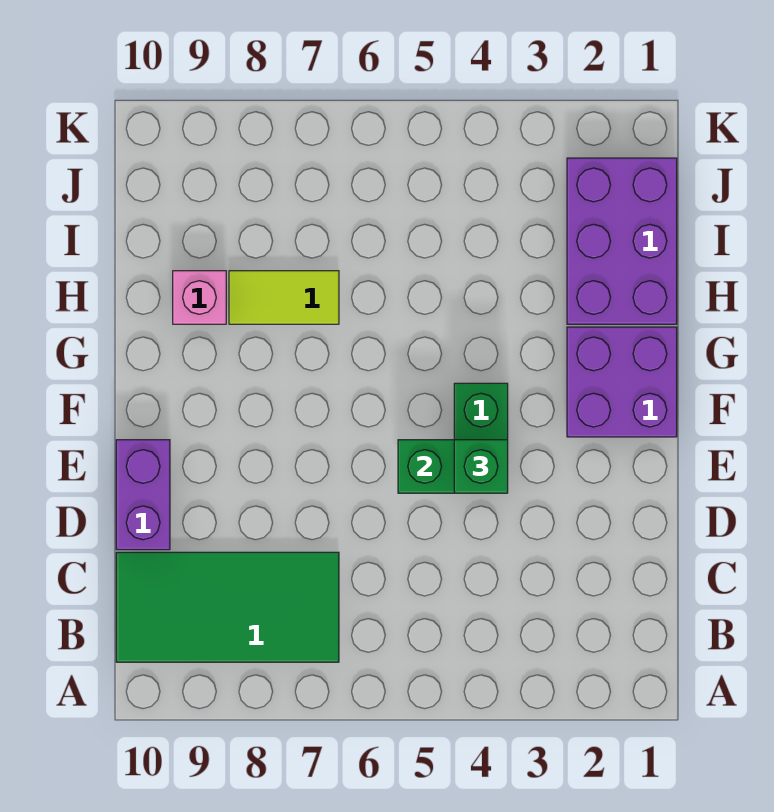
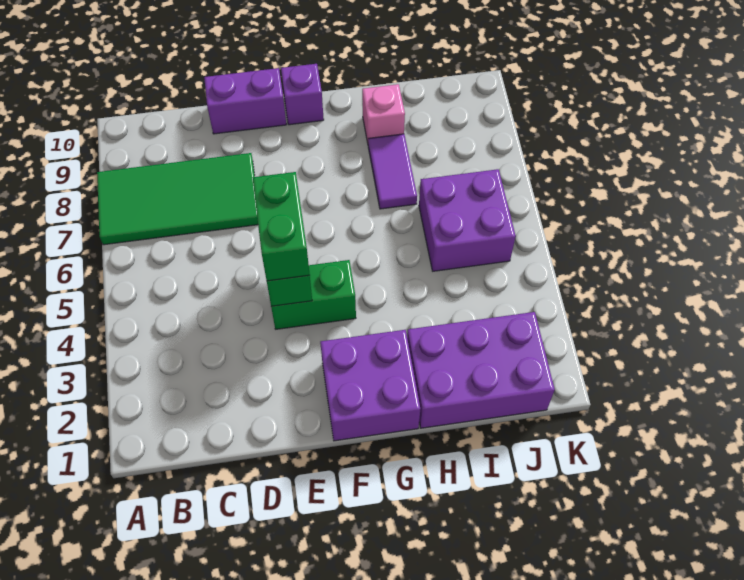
green tile B7:C10 level 1 -> green tile A7:D8 level 1
green brick E4 level 3 -> green brick E4:E5 level 3
none -> purple brick F10 level 1
lime tile H7:H8 level 1 -> purple tile H7:H8 level 1
none -> purple brick I5:J6 level 1

